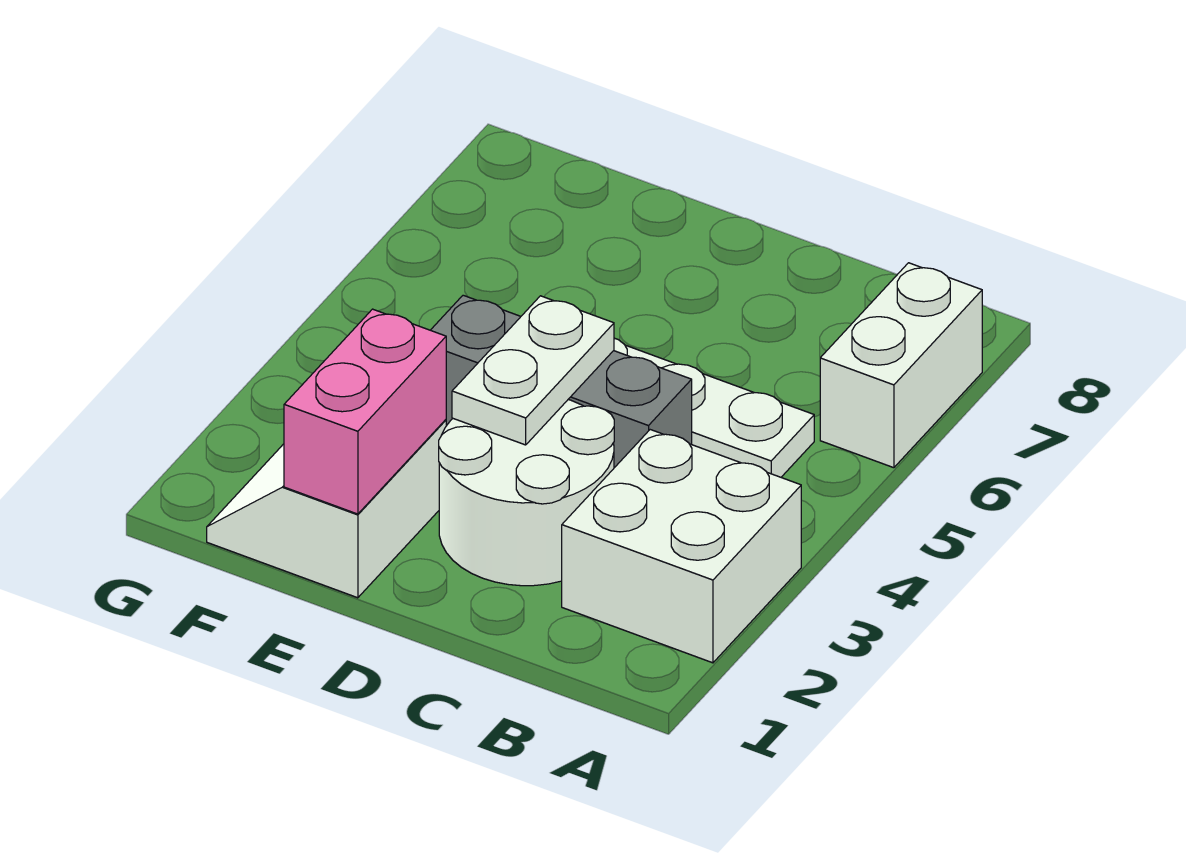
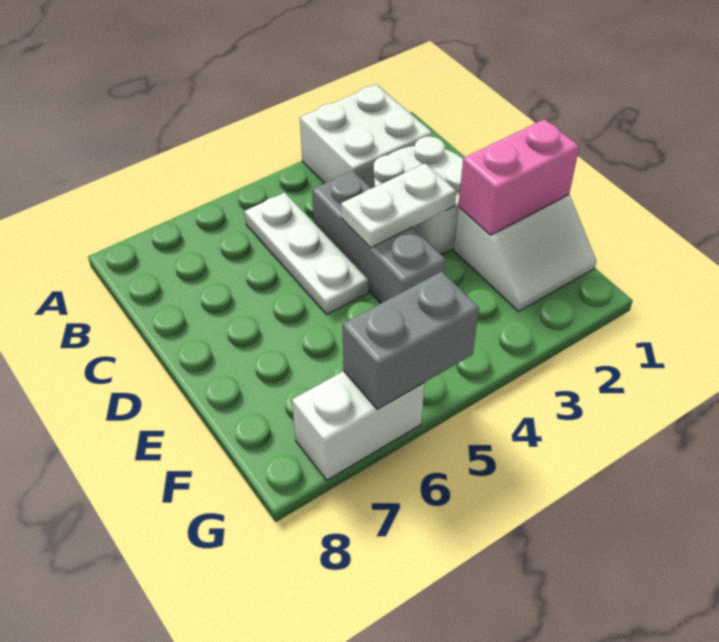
white brick A6:A7 level 1 -> white brick G6:G7 level 1
none -> grey brick G5:G6 level 2

